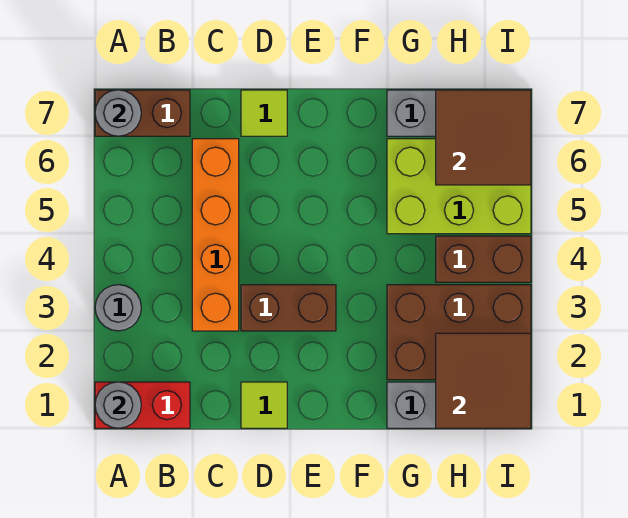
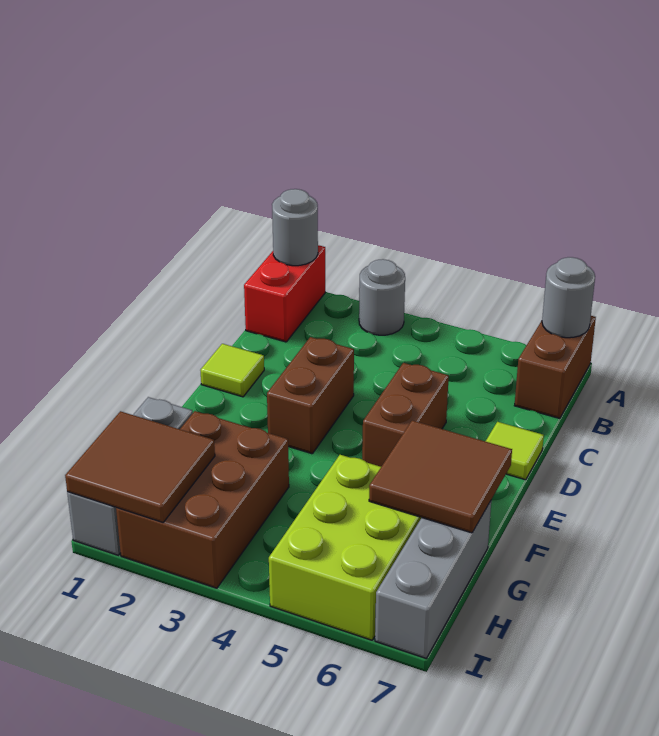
orange brick C3:C6 level 1 -> none
brown brick H4:I4 level 1 -> brown brick D5:E5 level 1
brown tile H6:I7 level 2 -> brown tile F6:G7 level 2

